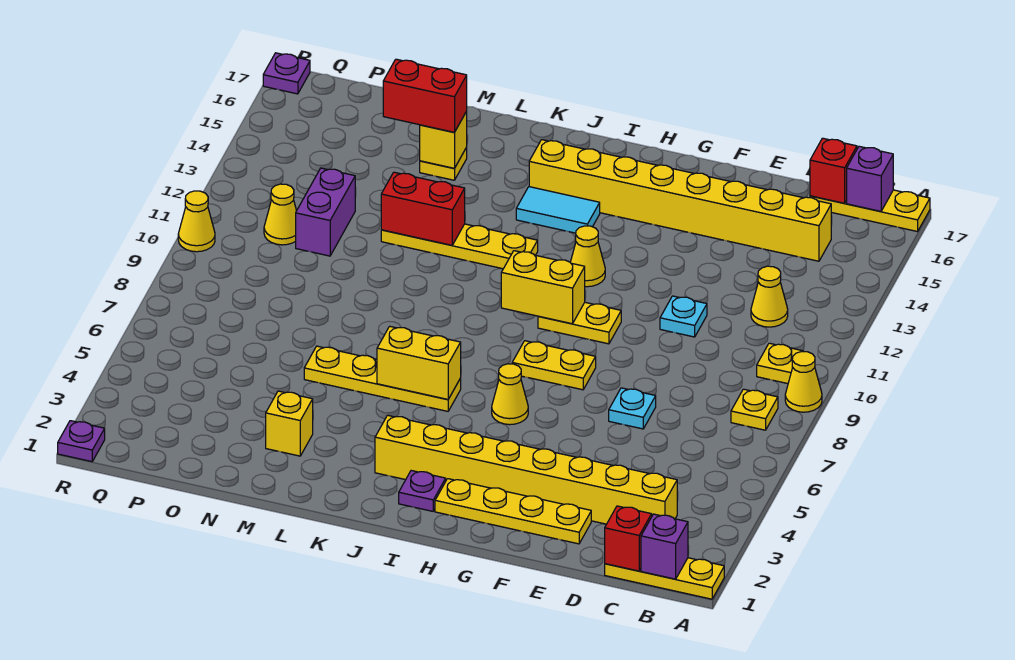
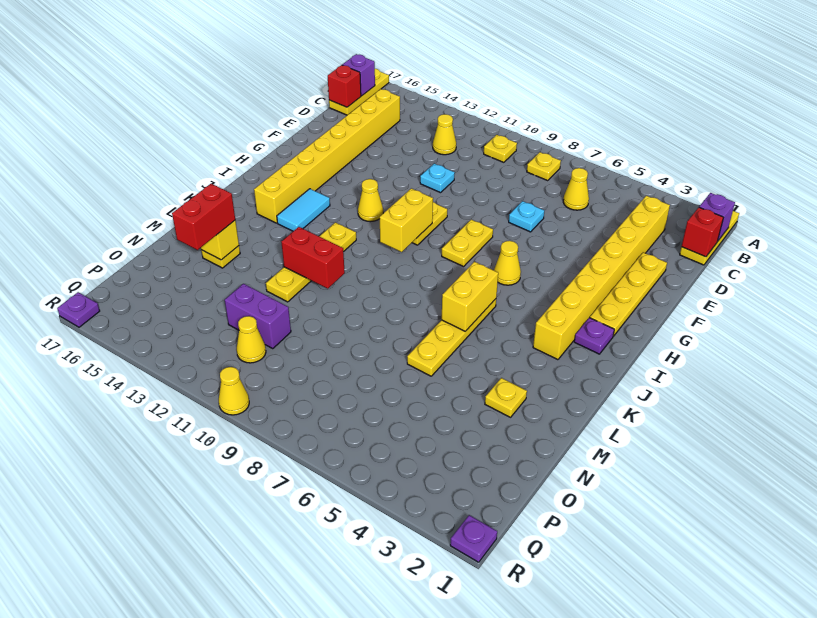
yellow cone A9 level 1 -> yellow cone C6 level 1
red brick L12:M12 level 2 -> red brick L11:L12 level 2
yellow brick M3 level 1 -> yellow plate M3 level 1

